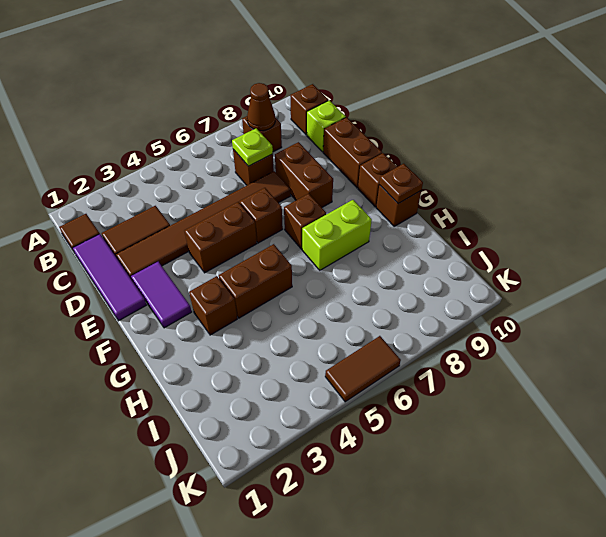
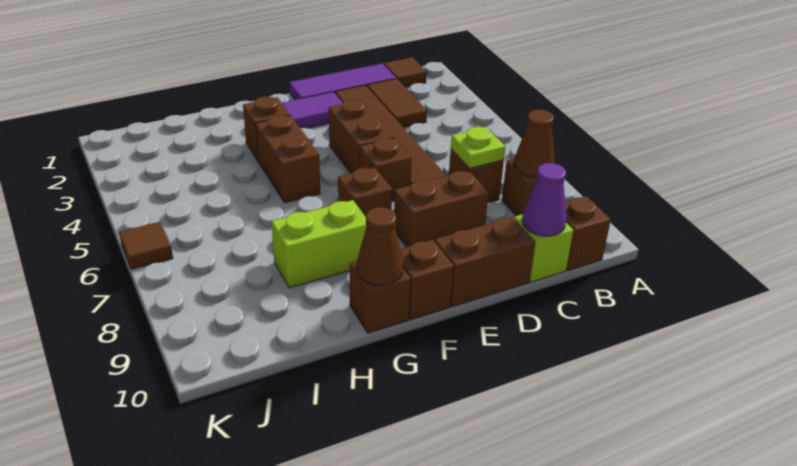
none -> purple cone C10 level 2
lime brick G7:G8 level 1 -> lime brick G8:H8 level 1
brown plate G10 level 2 -> brown cone G10 level 2
brown tile K5:K6 level 1 -> brown tile K6 level 1

